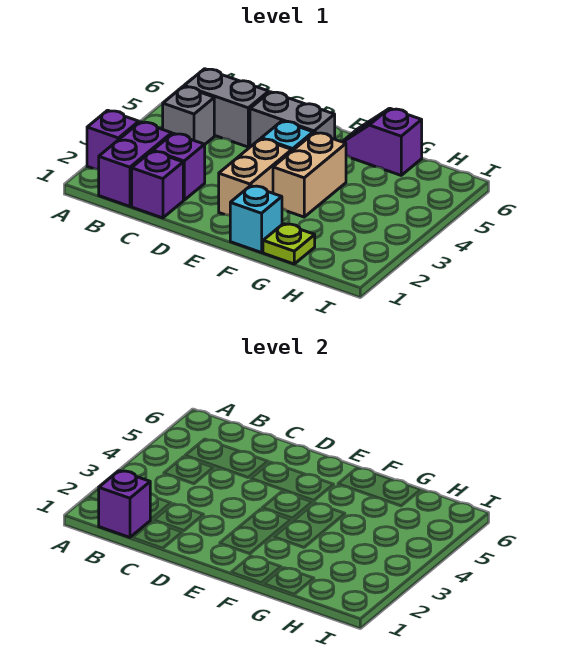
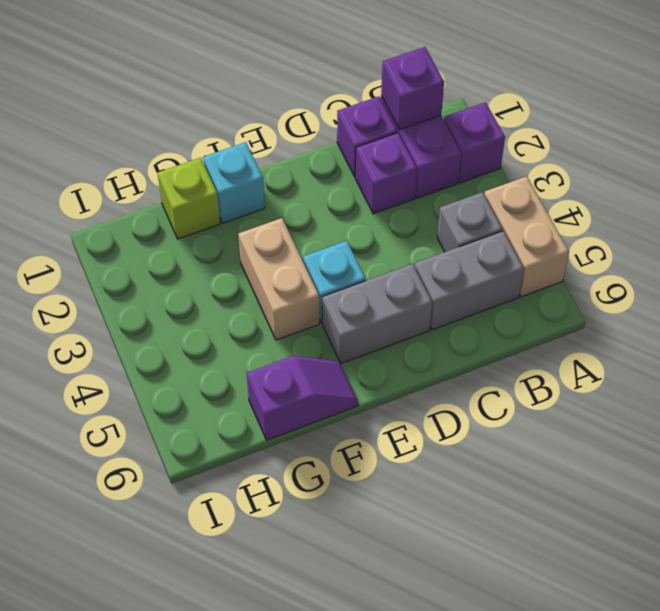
tan brick E2:E3 level 1 -> tan brick A4:A5 level 1
lime plate G1 level 1 -> lime brick G1 level 1

